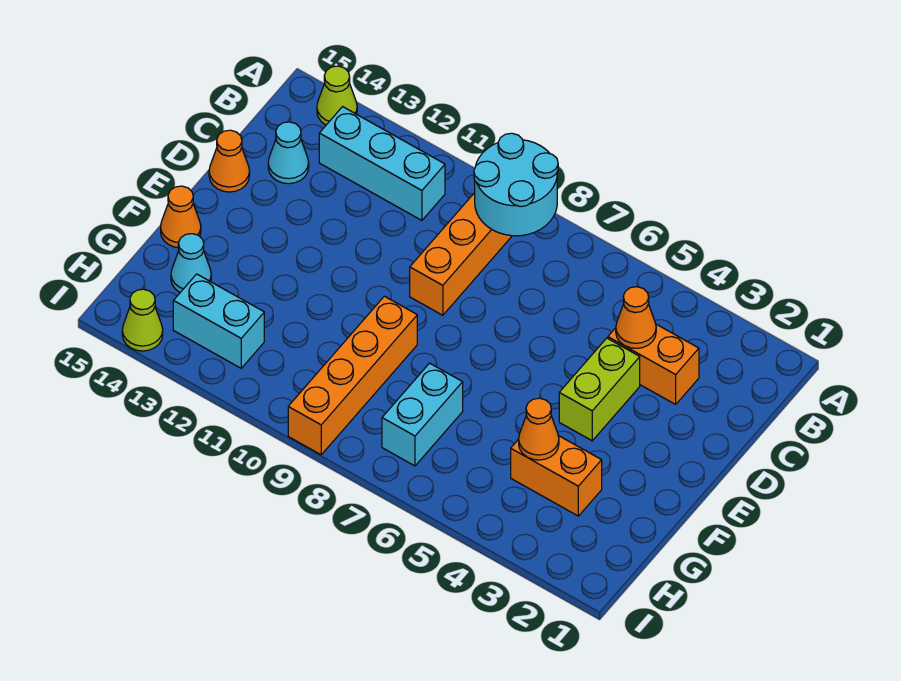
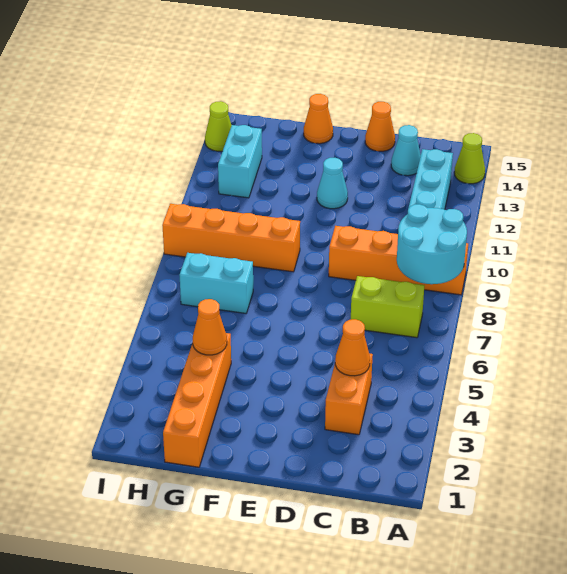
lime brick D4:E4 level 1 -> lime brick B7:C7 level 1
orange brick G3:G4 level 1 -> orange brick G1:G4 level 1
cyan cone G14 level 1 -> cyan cone E12 level 1

